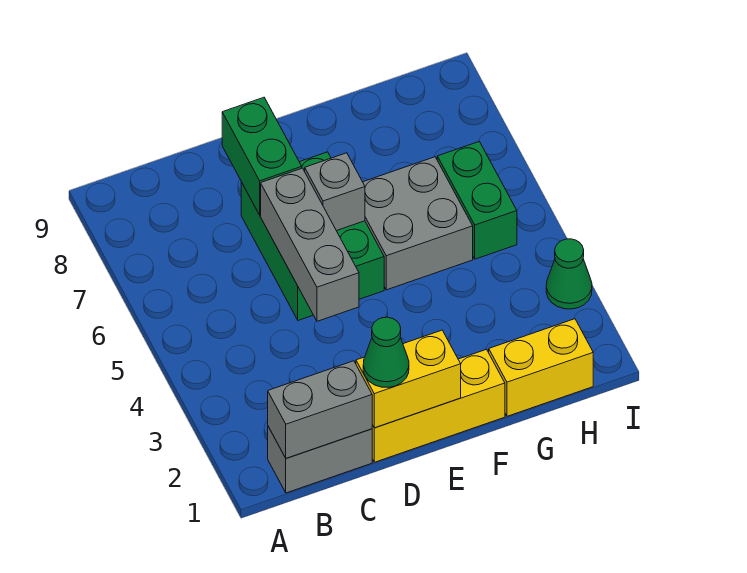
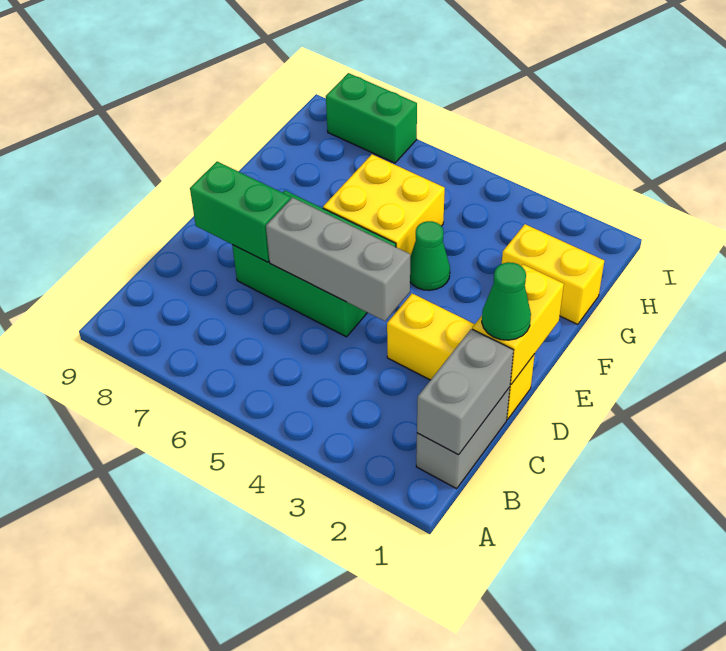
yellow brick D1:F1 level 1 -> yellow brick D1:D3 level 1
grey brick E6 level 2 -> none
grey brick F5:G6 level 1 -> yellow brick F5:G6 level 1
yellow brick G1:H1 level 1 -> yellow brick G1:G2 level 1
green brick H5:H6 level 1 -> green brick I7:I8 level 1
green cone I3 level 1 -> green cone F4 level 1

